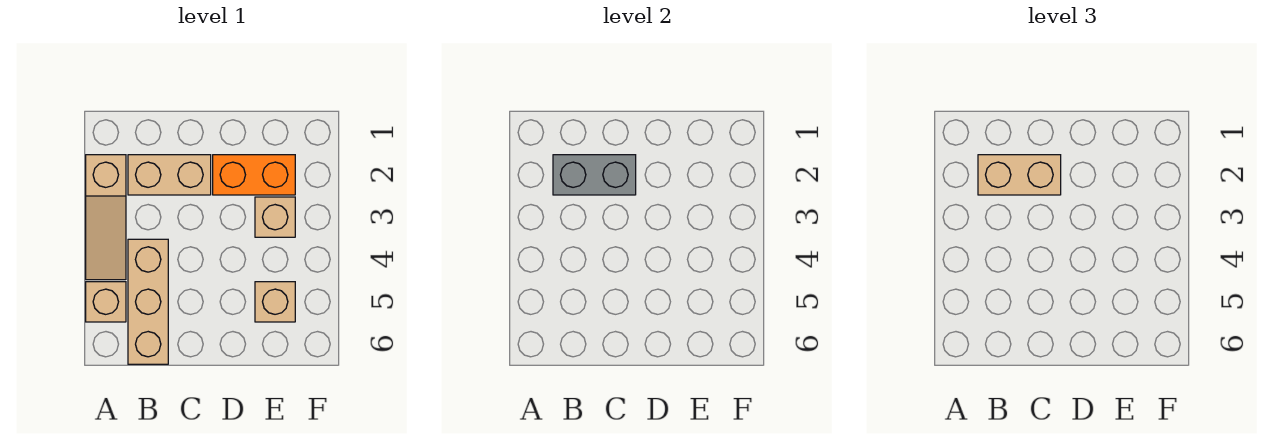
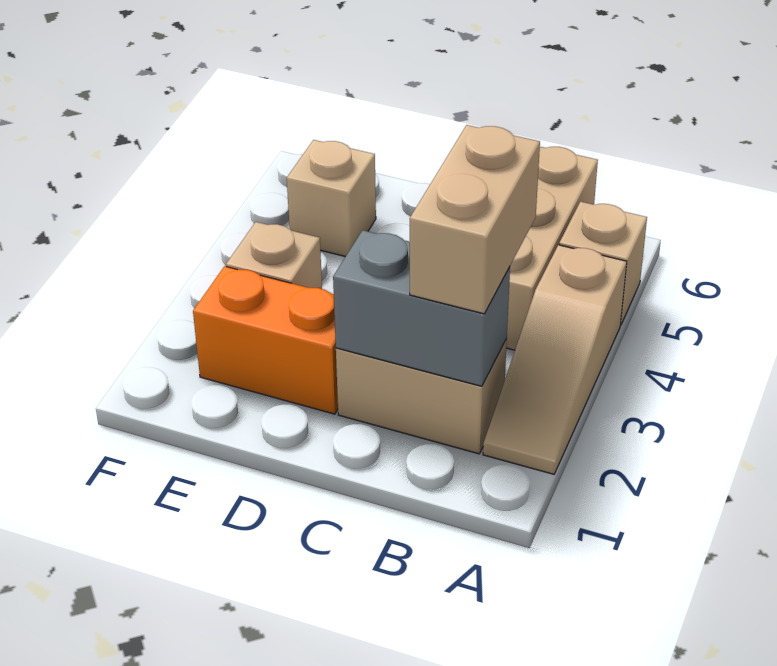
tan slope A2:A4 level 1 top 2 -> tan slope A2:A4 level 1 top 4
tan brick B2:C2 level 3 -> tan brick B2:B3 level 3

